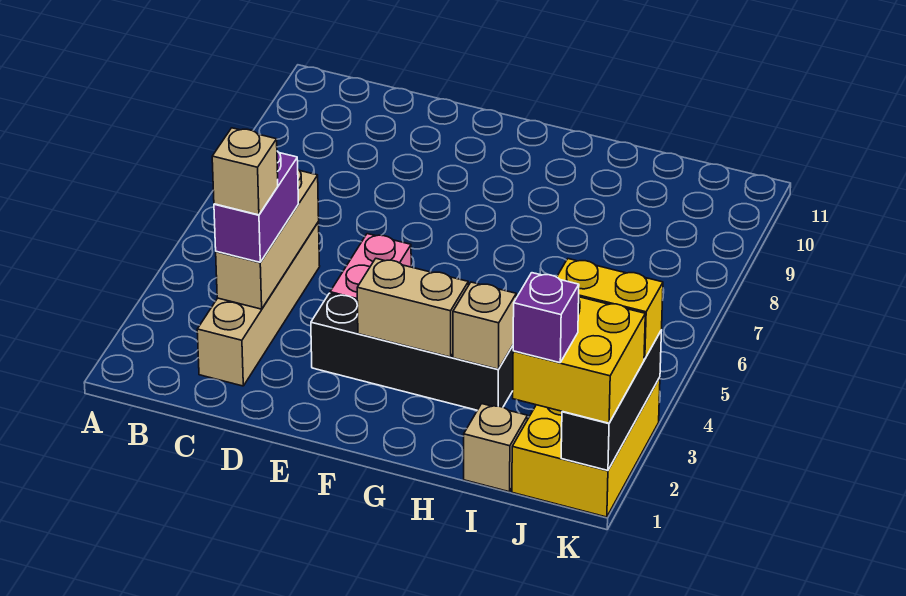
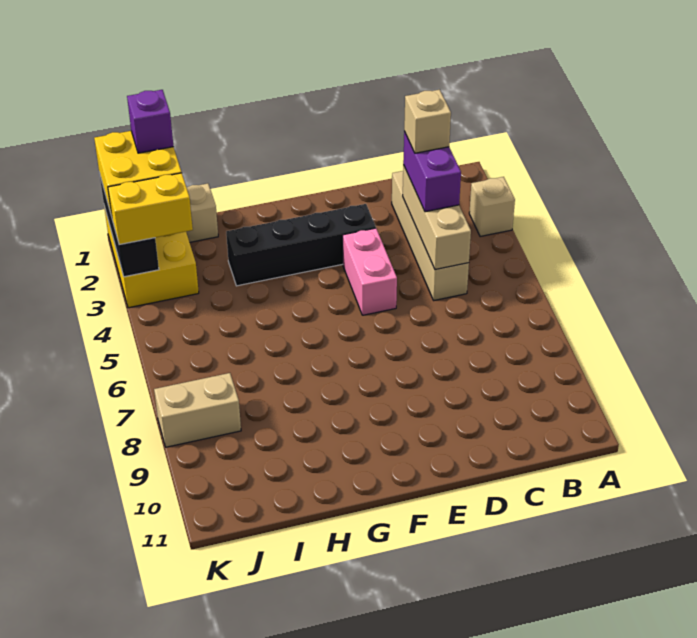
tan brick F3:G3 level 2 -> tan brick J8:K8 level 1
tan brick H3 level 2 -> tan brick A3 level 1

